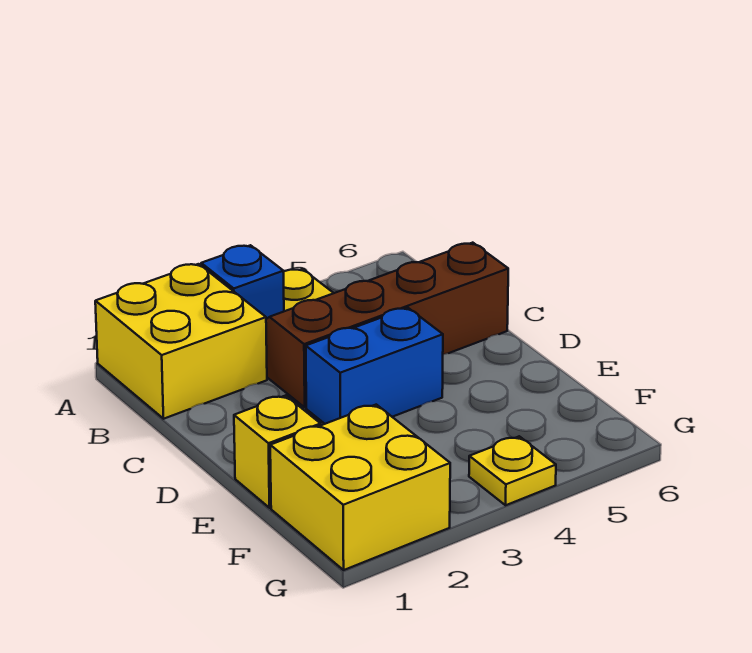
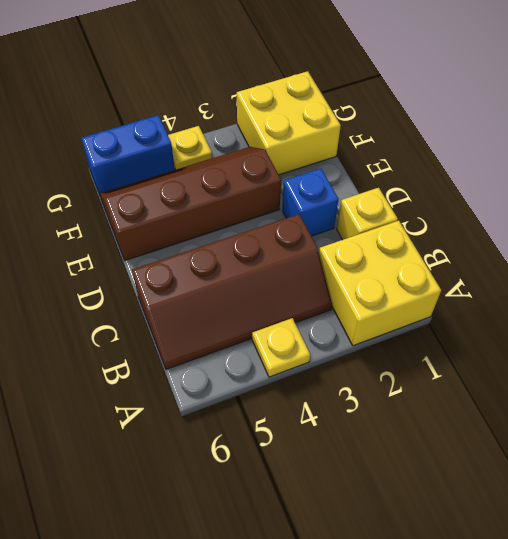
blue brick A3 level 1 -> blue brick D2 level 1
blue brick D3:D4 level 1 -> blue brick G5:G6 level 1
yellow brick E1 level 1 -> yellow brick C1 level 1
none -> brown slope E3:F6 level 1 top E

